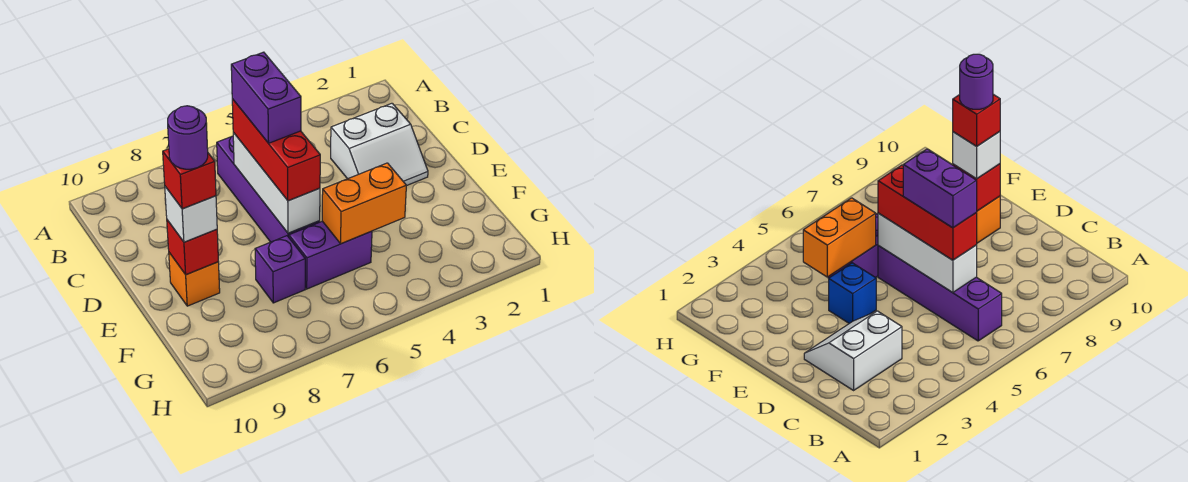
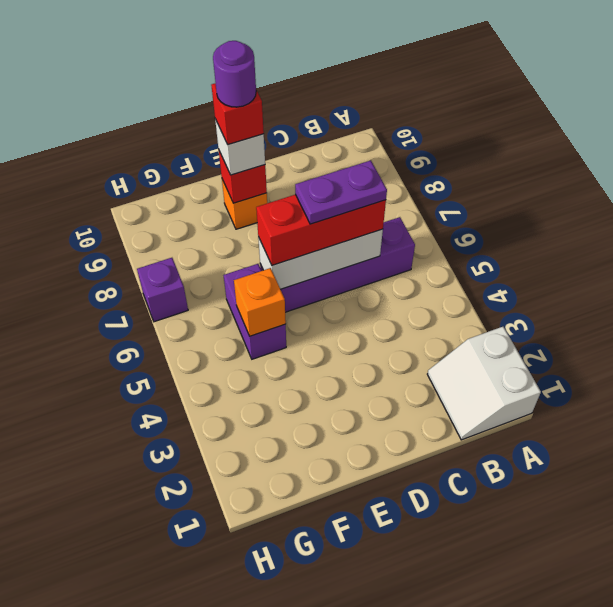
white slope C2:D3 level 1 top C -> white slope A1:B2 level 1 top A
purple brick C6:D6 level 4 -> purple plate C6:D6 level 4
blue brick E4 level 1 -> none
orange brick F4:F5 level 2 -> orange brick F5 level 2
purple brick F7 level 1 -> purple brick H7 level 1

